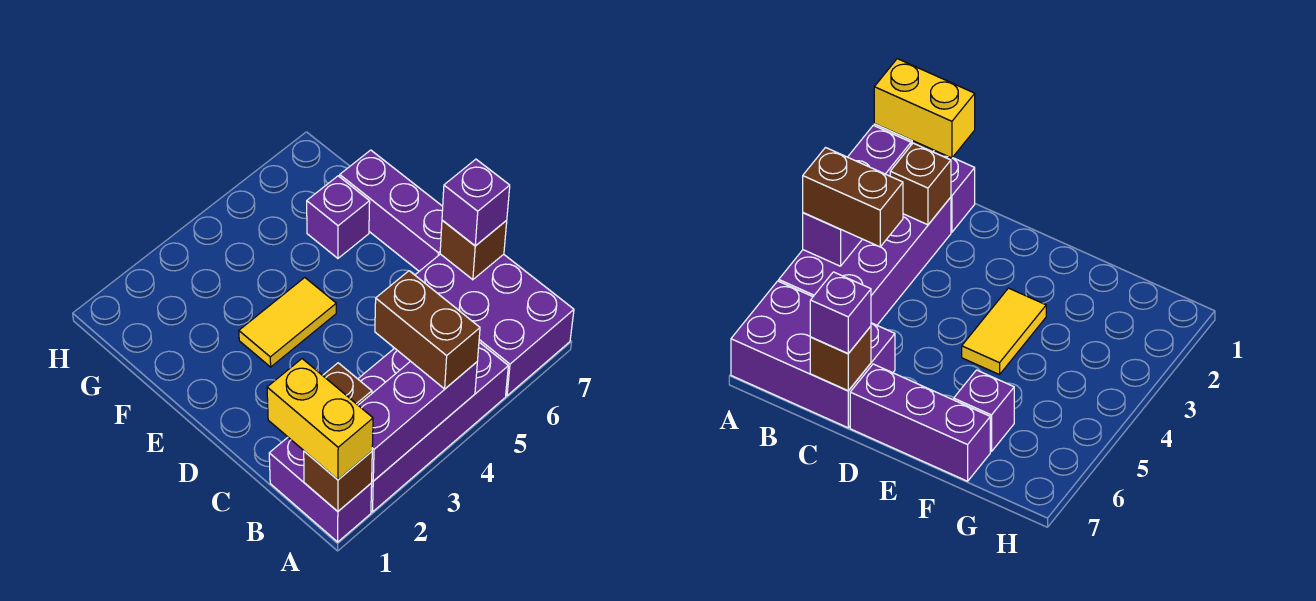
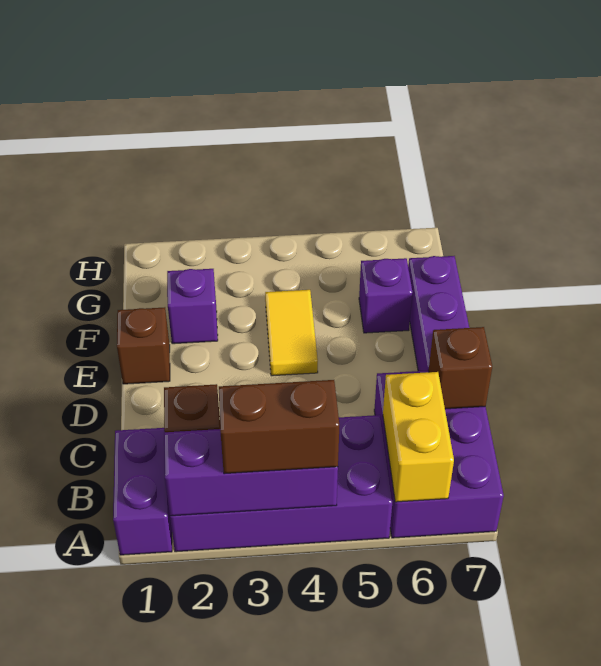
brown brick A1 level 2 -> brown brick E1 level 1
yellow brick A1:B1 level 3 -> yellow brick A6:B6 level 2
brown brick A4:B4 level 3 -> brown brick A3:A4 level 3
purple brick C7 level 3 -> purple brick F2 level 1
yellow tile E3:E4 level 1 -> yellow tile E4:F4 level 1

